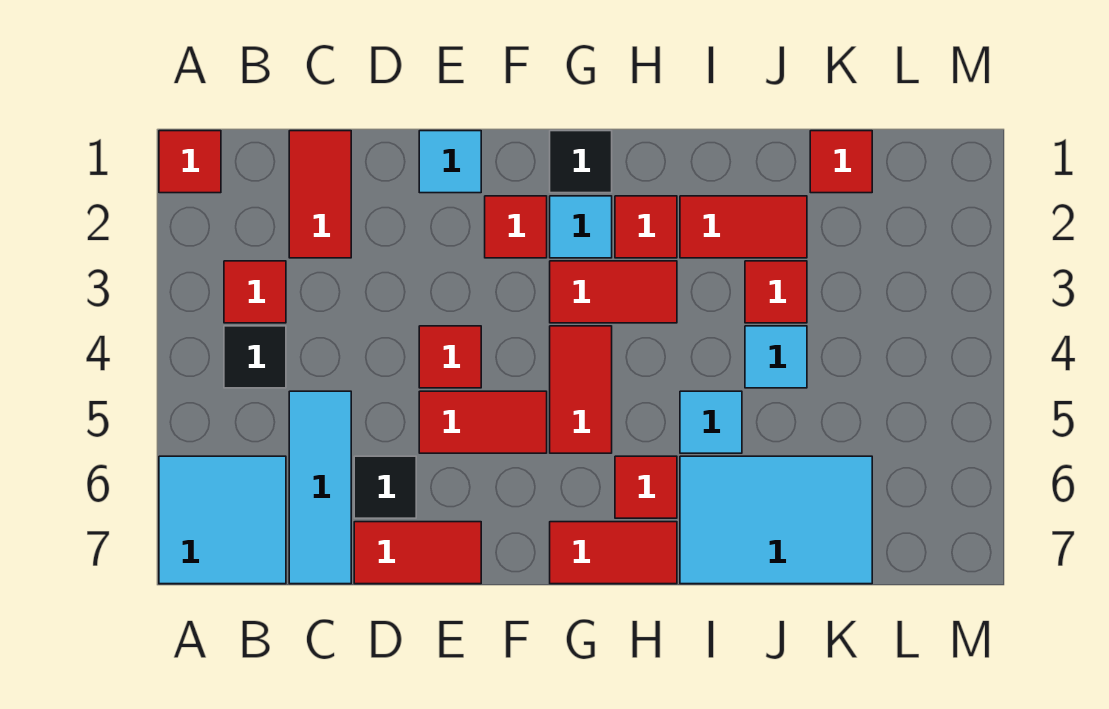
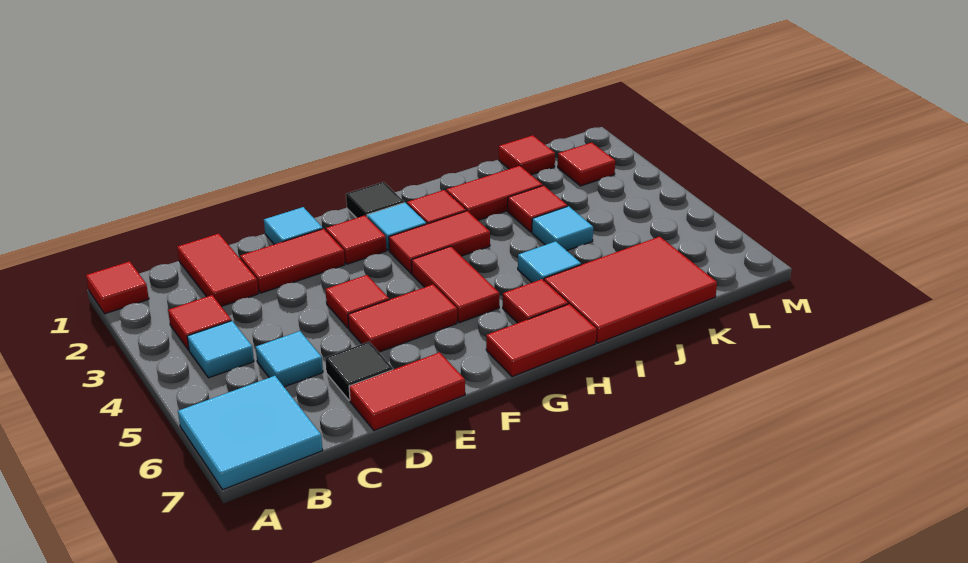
black tile B4 level 1 -> cyan tile B4 level 1
cyan tile C5:C7 level 1 -> cyan tile C5 level 1
none -> red tile D2:E2 level 1
cyan tile I6:K7 level 1 -> red tile I6:K7 level 1
none -> red tile L2 level 1

